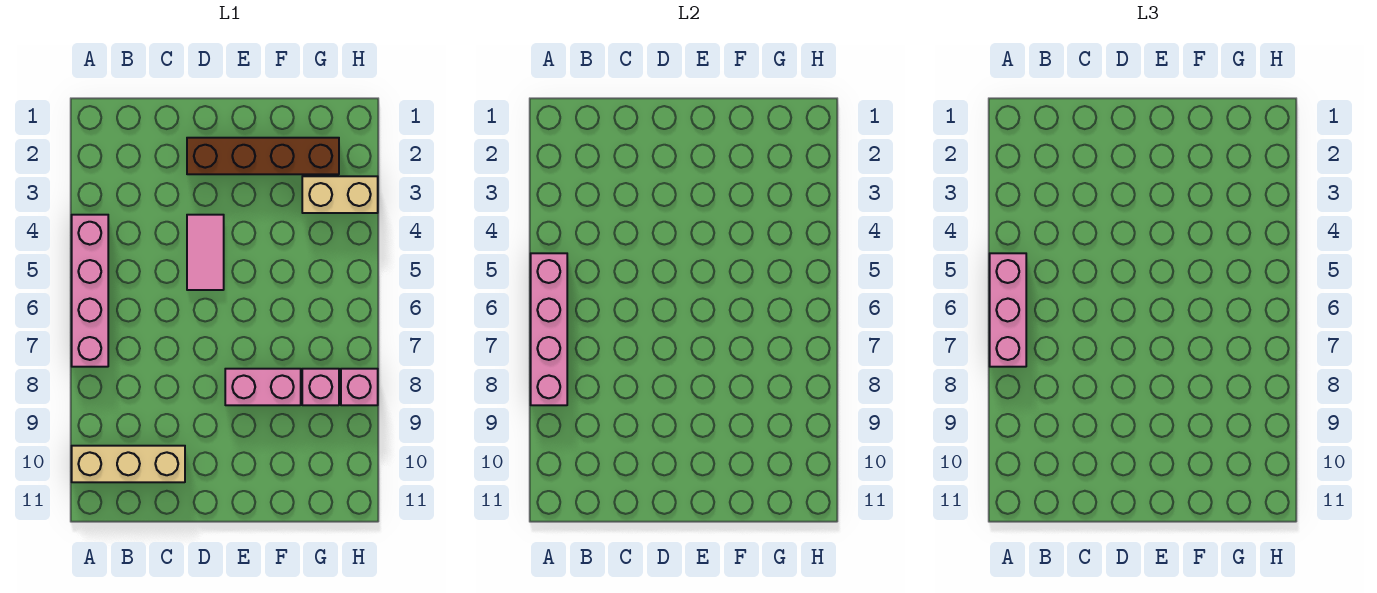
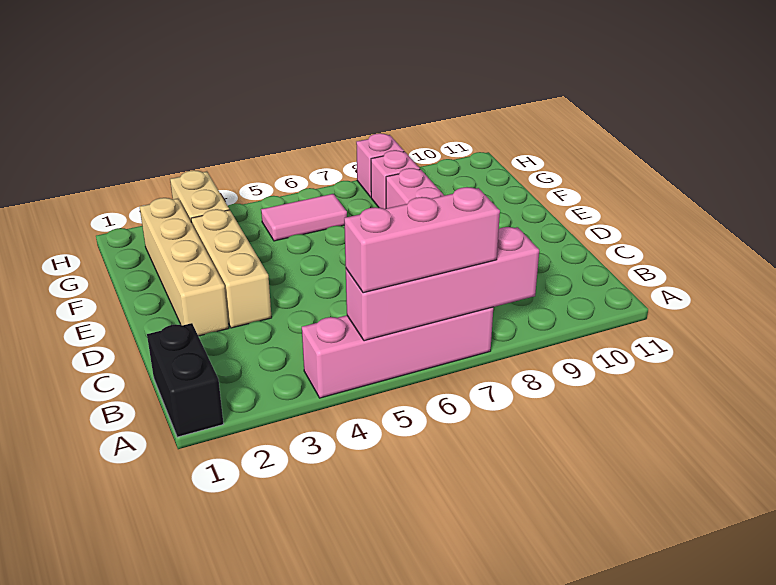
none -> black brick A1:B1 level 1
tan brick A10:C10 level 1 -> tan brick D3:F3 level 1
brown brick D2:G2 level 1 -> tan brick D2:G2 level 1
pink tile D4:D5 level 1 -> pink tile G5:G6 level 1

